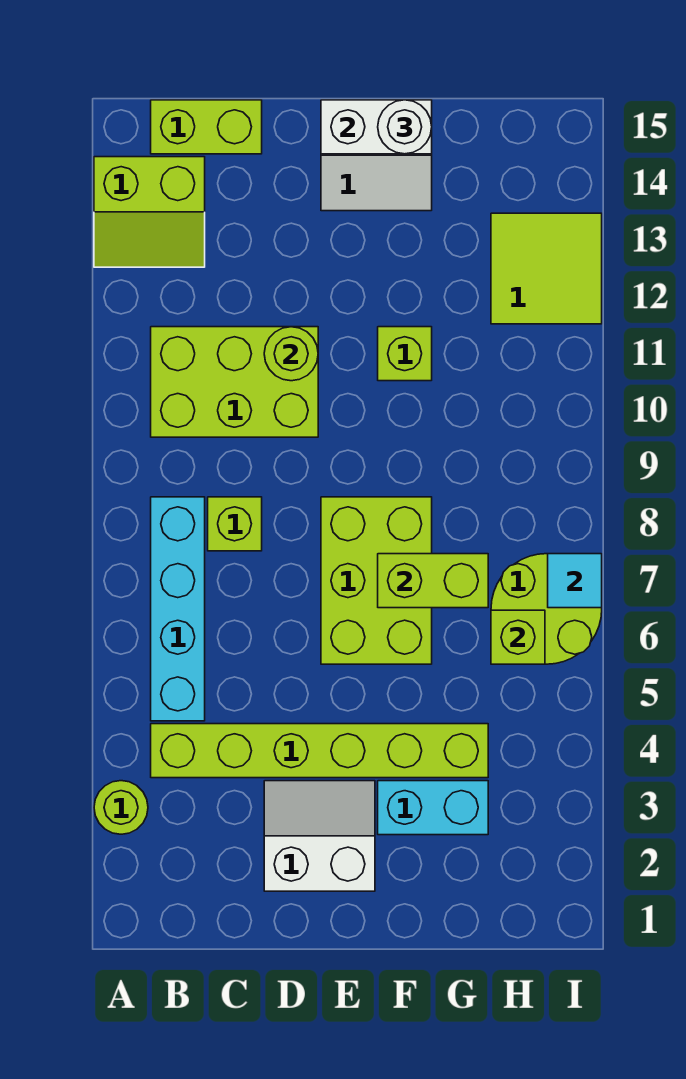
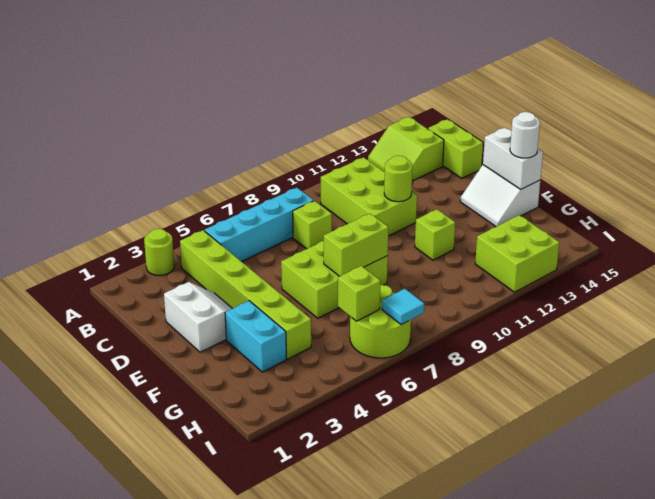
lime brick F7:G7 level 2 -> lime brick F7:F8 level 2
lime tile H12:I13 level 1 -> lime brick H12:I13 level 1

